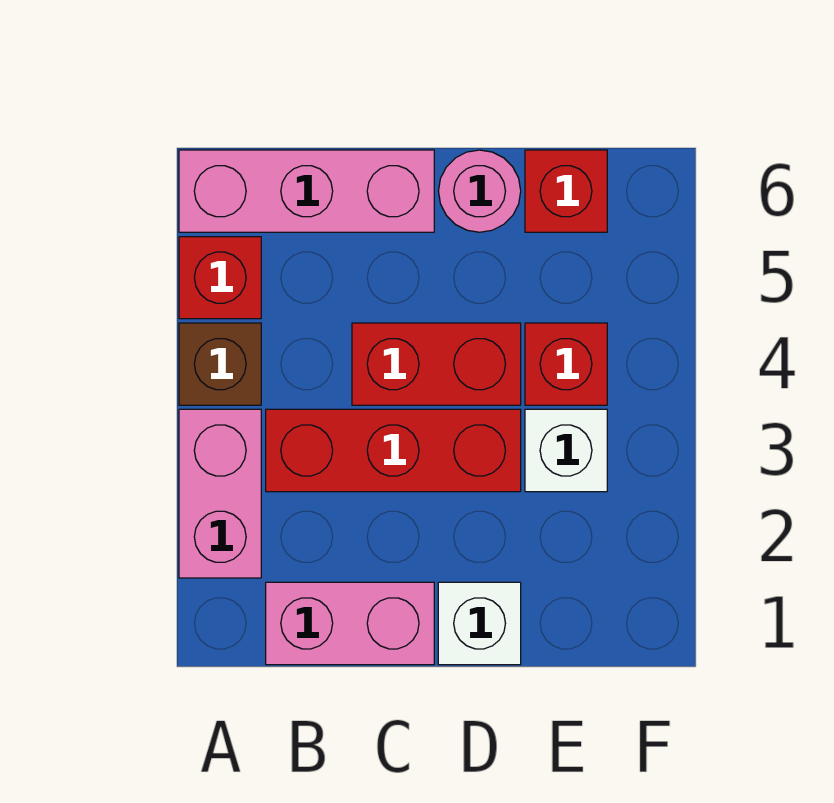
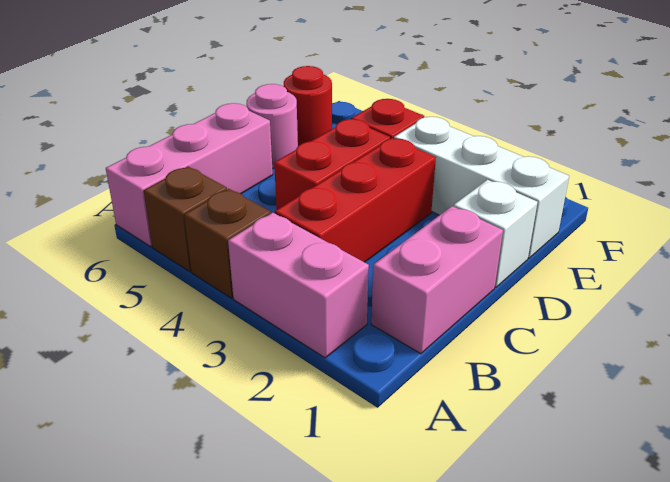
red brick A5 level 1 -> brown brick A5 level 1
white brick E3 level 1 -> white brick E1:E3 level 1
red brick E6 level 1 -> red round brick E6 level 1

